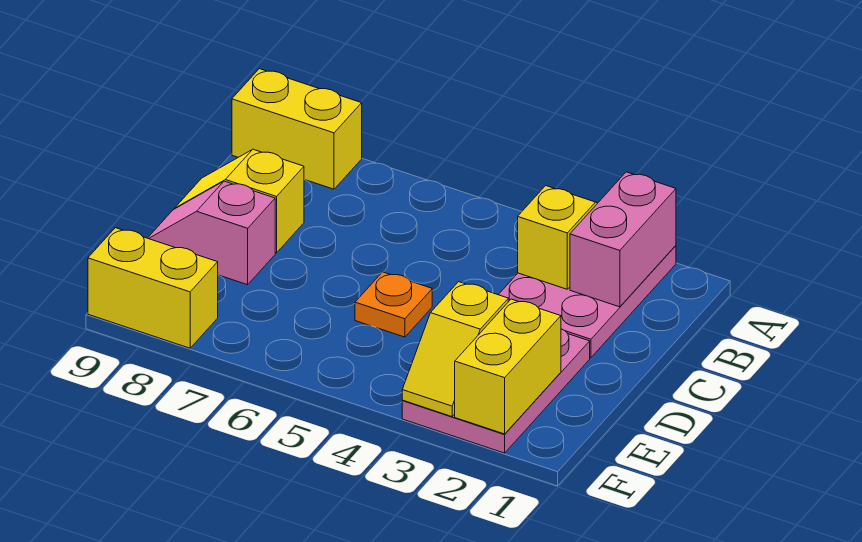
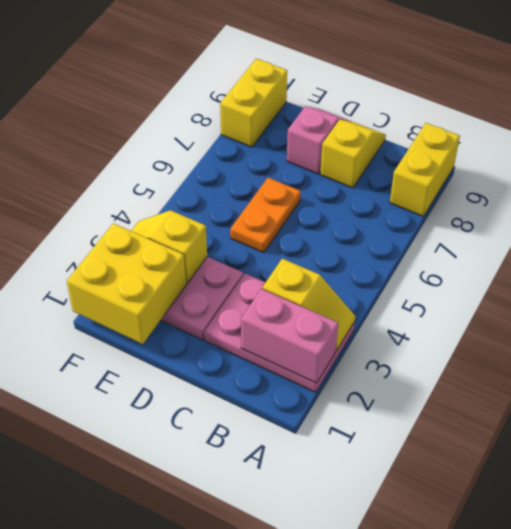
orange plate D5 level 1 -> orange plate D5:D6 level 1
yellow brick E2:F2 level 2 -> yellow brick E1:F2 level 2

